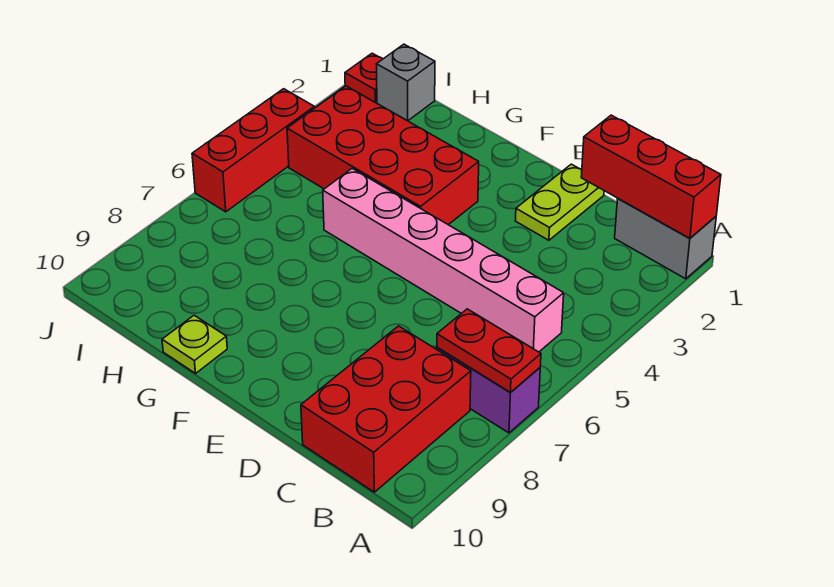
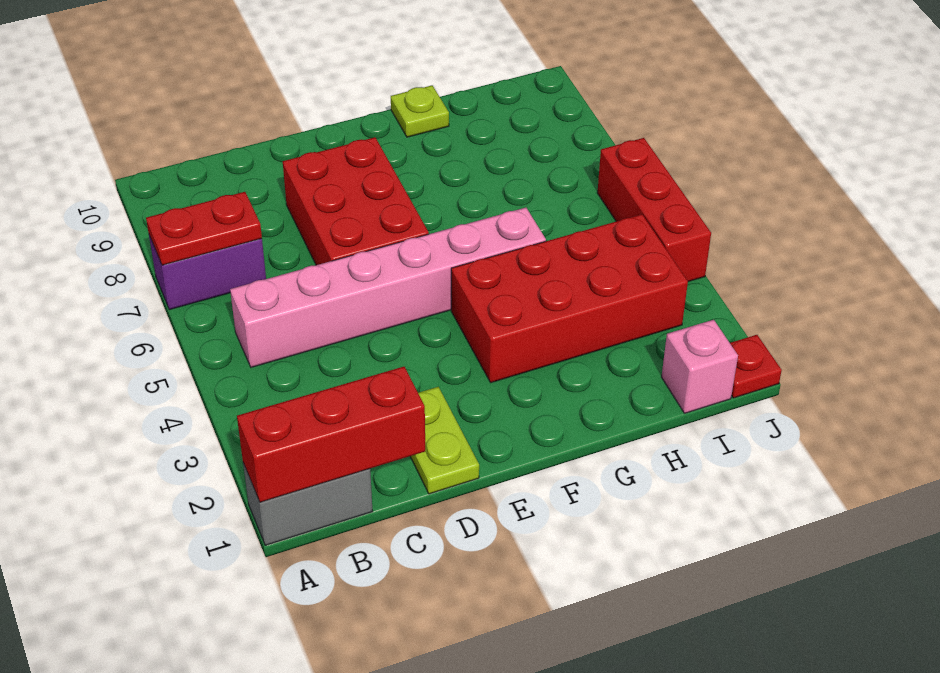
red brick B8:C10 level 1 -> red brick D6:E8 level 1
grey brick I1 level 1 -> pink brick I1 level 1

